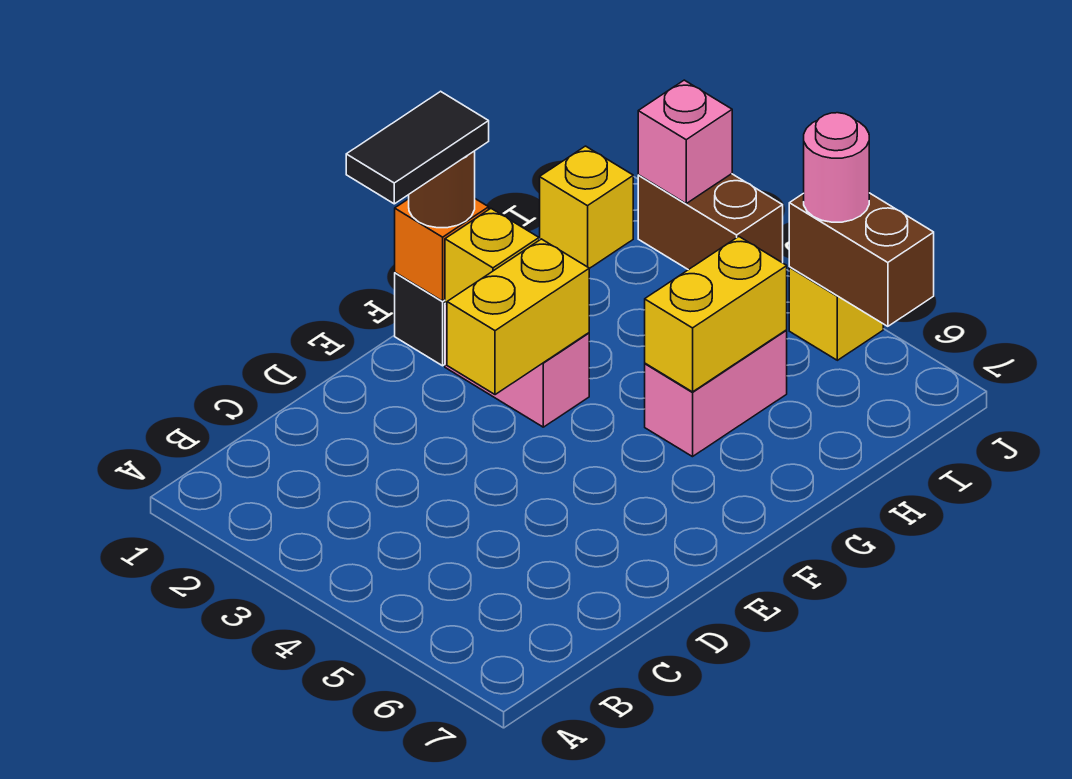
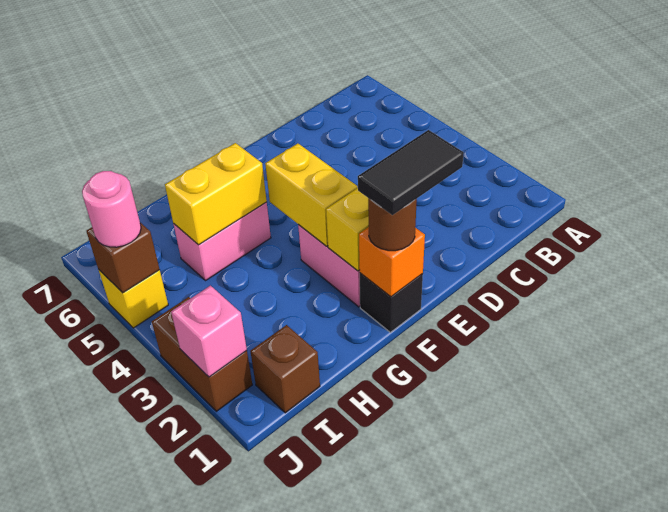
yellow brick E3:F3 level 2 -> yellow brick F3:F4 level 2
yellow brick I1 level 1 -> brown brick I1 level 1
brown brick J5:J6 level 2 -> brown brick J5 level 2

